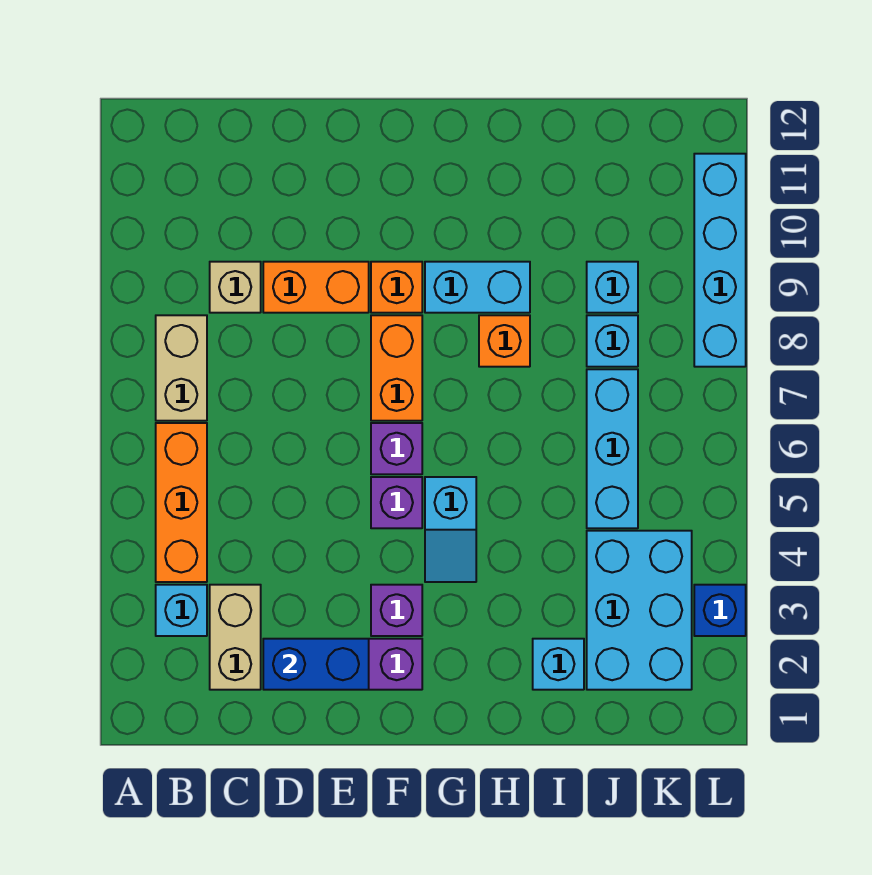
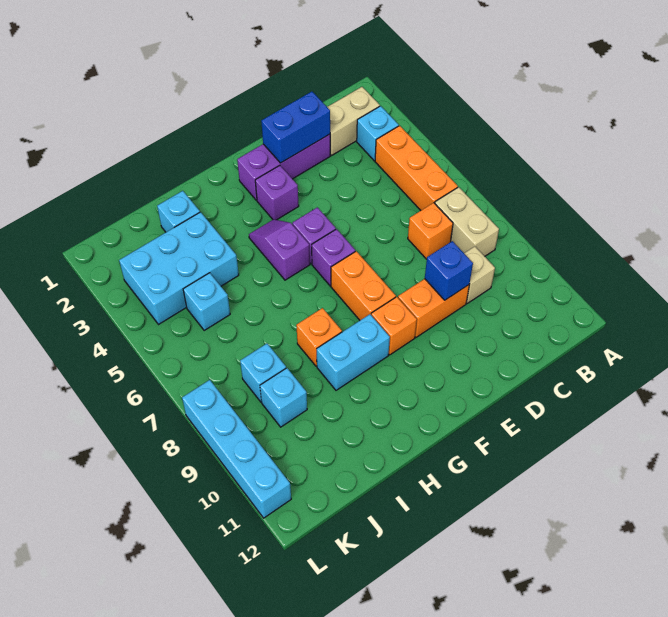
tan brick C2:C3 level 1 -> tan brick B2:C2 level 1
none -> orange brick C7 level 1
cyan slope G4:G5 level 1 top 5 -> purple slope G4:G5 level 1 top 5
cyan brick J2:K4 level 1 -> cyan brick I3:K4 level 1
cyan brick J5:J7 level 1 -> cyan brick J5 level 1
blue brick L3 level 1 -> blue brick D9 level 2

